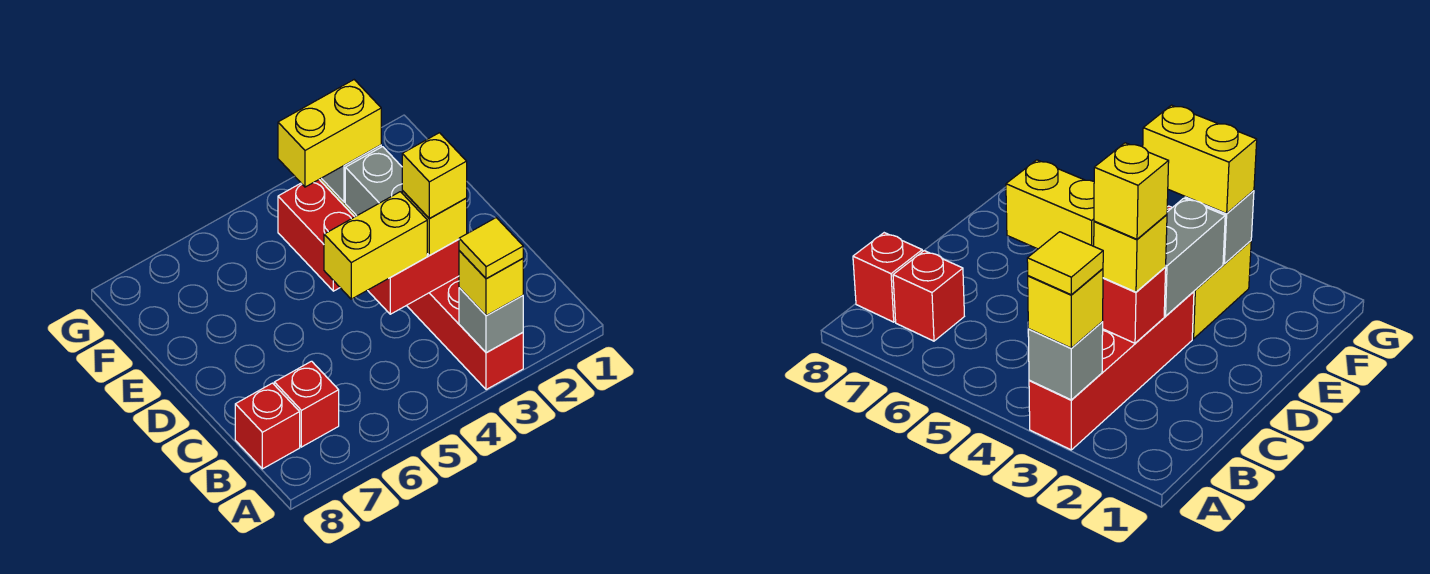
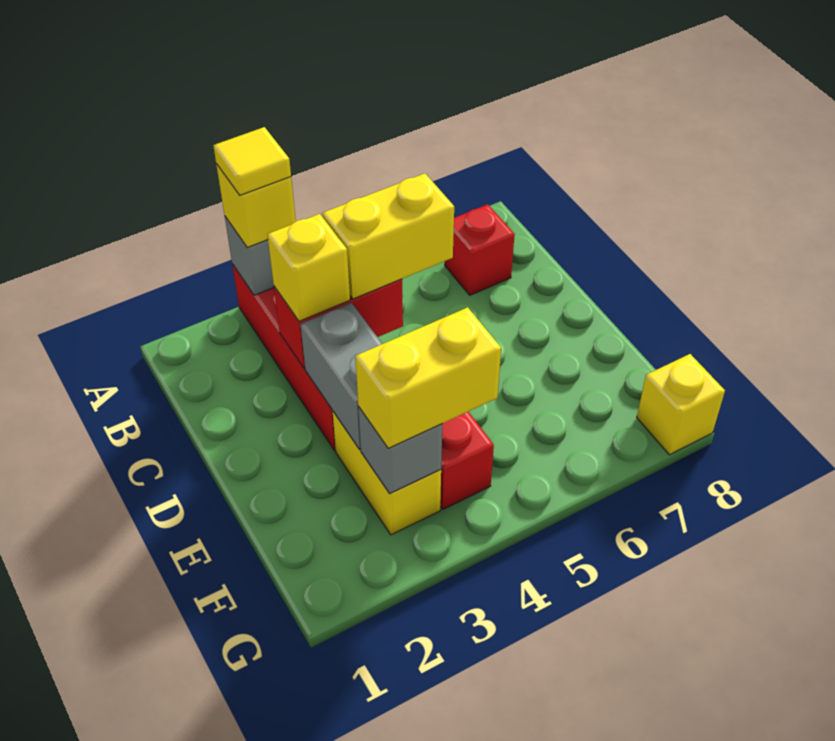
red brick B8 level 1 -> none
yellow brick C3 level 4 -> yellow brick G8 level 1

